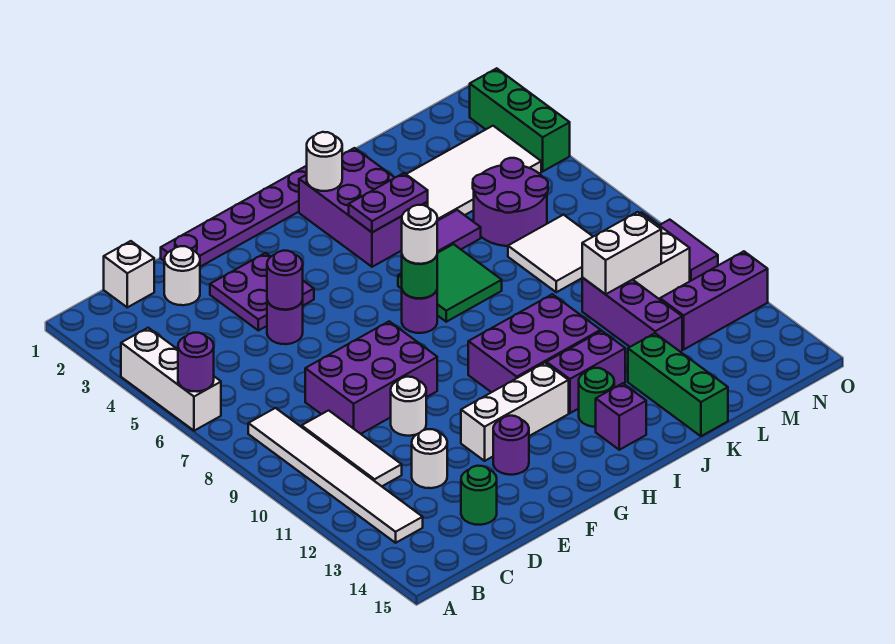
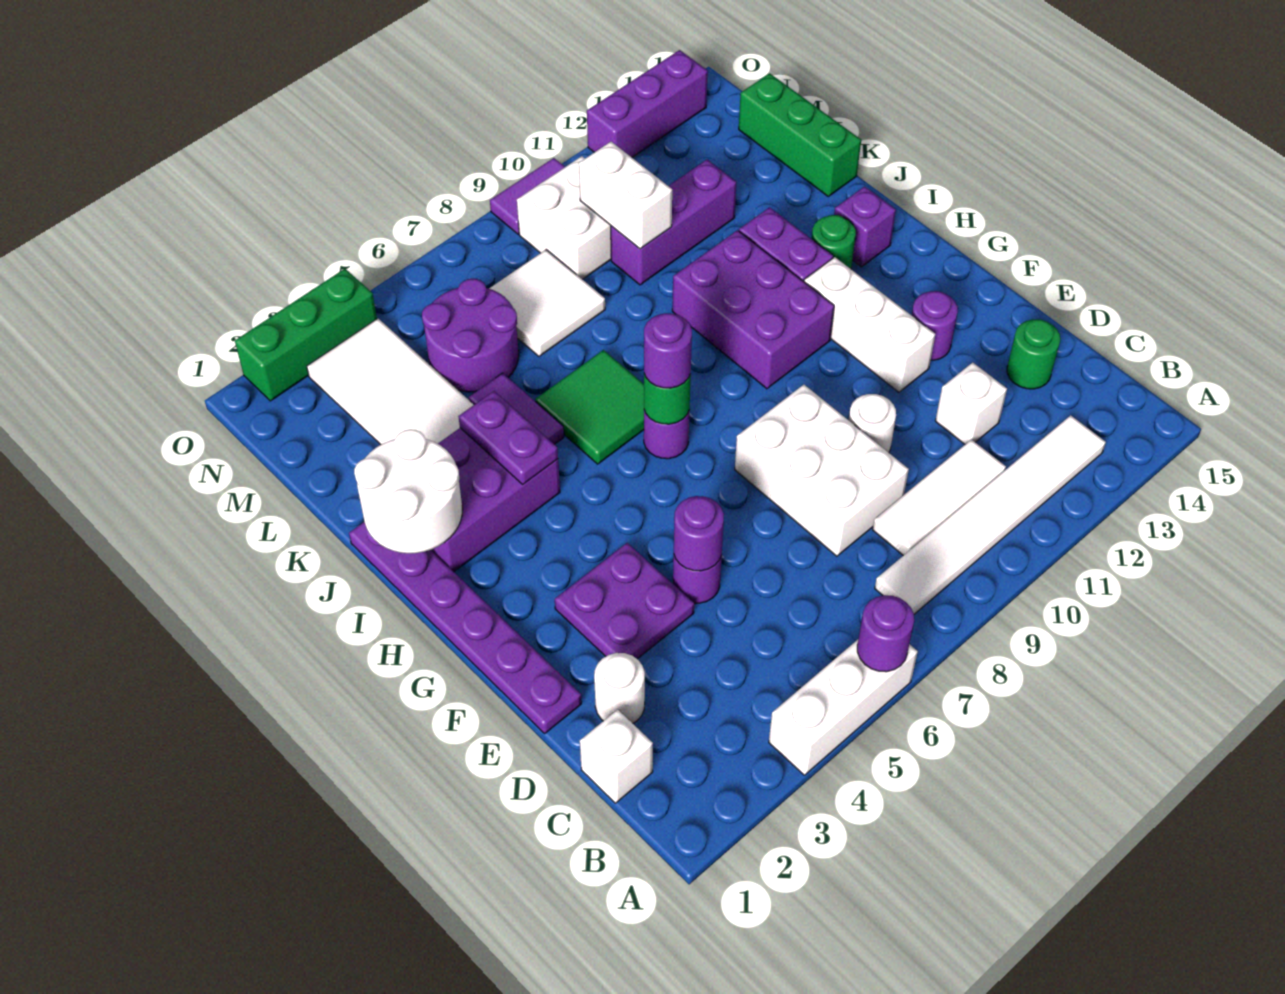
purple brick D8:F9 level 1 -> white brick D8:F9 level 1
white round brick D12 level 1 -> white brick D12 level 1
white round brick H7 level 3 -> purple round brick H7 level 3
white round brick I2 level 2 -> white round brick I1:J2 level 2
green brick K13:K15 level 1 -> green brick K15:M15 level 1
purple brick M12:O12 level 1 -> purple brick O12:O14 level 1

